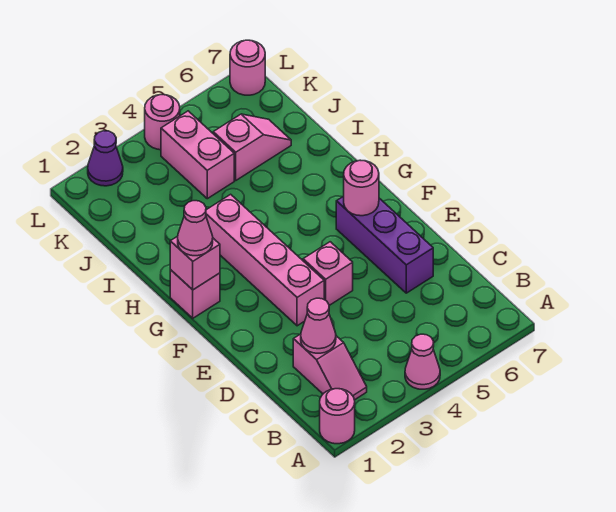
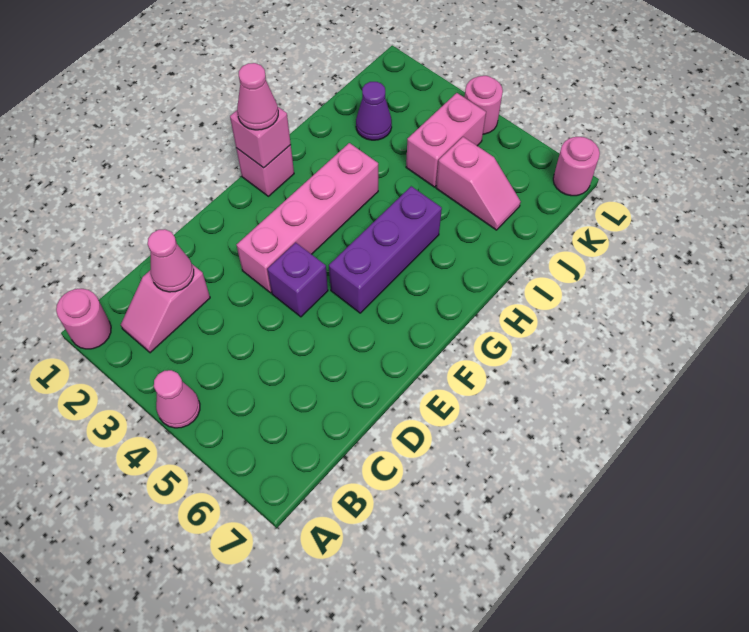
purple brick D6:F6 level 1 -> purple brick F5:H5 level 1
pink brick E4 level 1 -> purple brick E4 level 1
pink round brick F6 level 2 -> none
purple cone L2 level 1 -> purple cone J2 level 1

